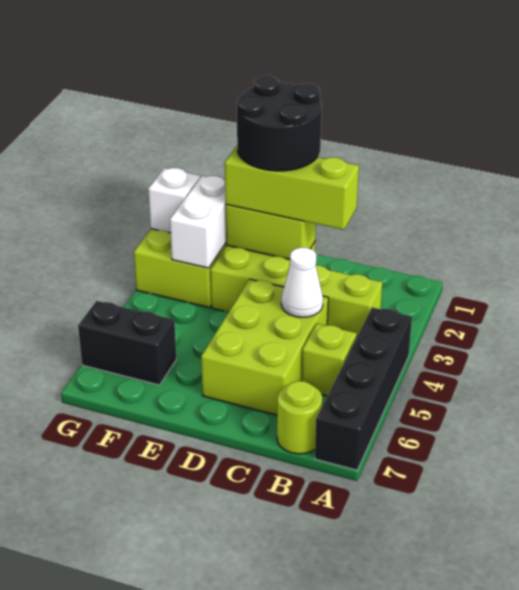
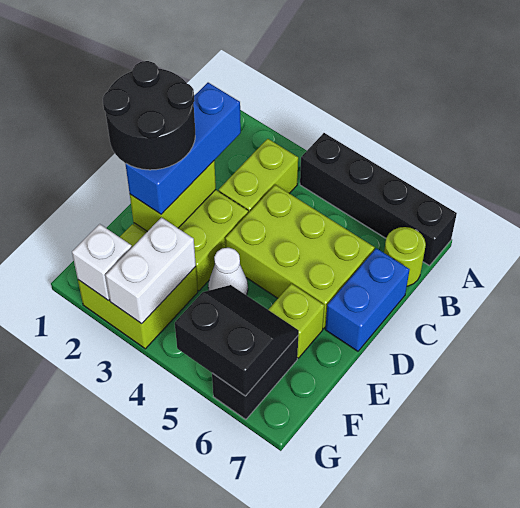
lime brick B5 level 1 -> lime brick E6 level 1
lime brick C2:E2 level 3 -> blue brick C2:E2 level 3
white cone C4 level 2 -> white cone E4 level 1
none -> blue brick C7:D7 level 1
white brick F2:F3 level 2 -> white brick F3:G3 level 2
none -> black slope F5:G6 level 2 top G

